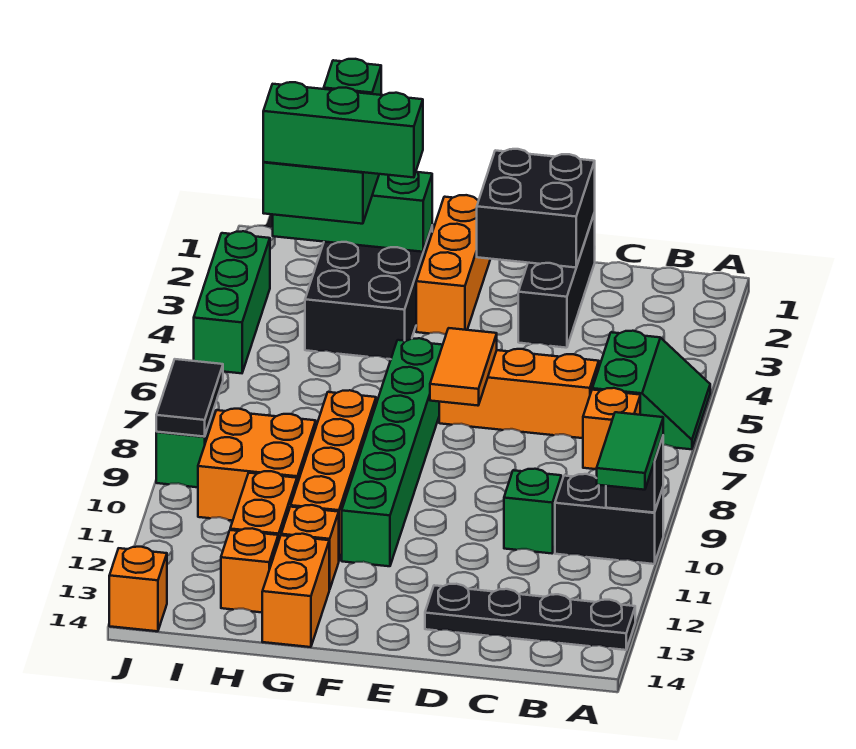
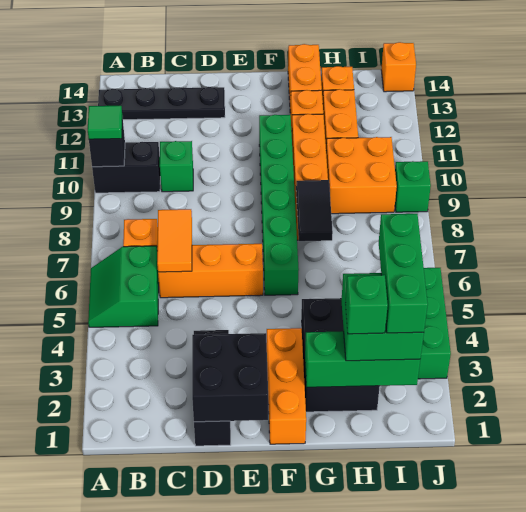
green tile A10:A11 level 3 -> green tile A10 level 3
orange tile E6:E7 level 2 -> orange tile C6:C7 level 2
green brick G3:I3 level 4 -> green brick I2:I4 level 4
black tile J8:J9 level 2 -> black tile G7:G8 level 2

